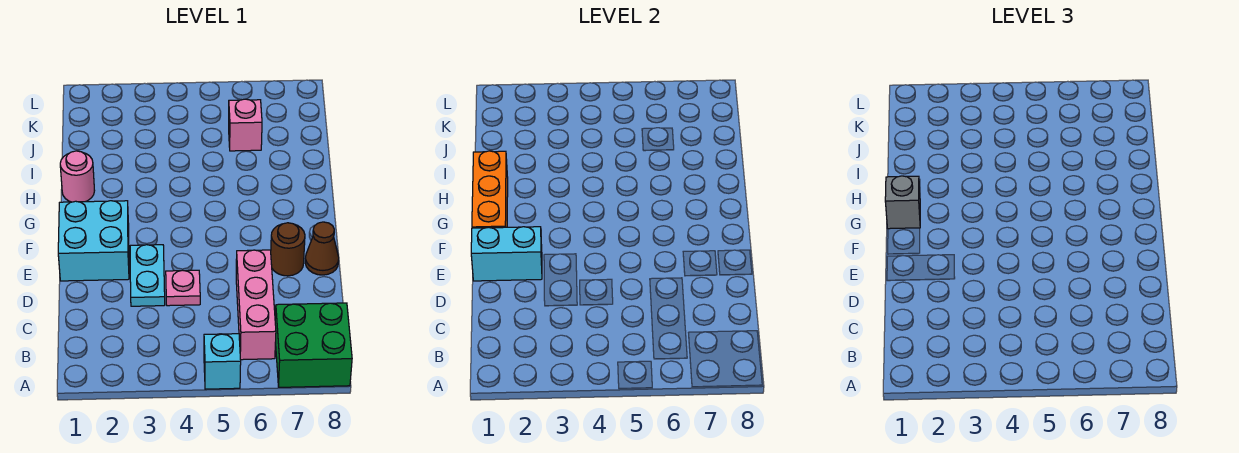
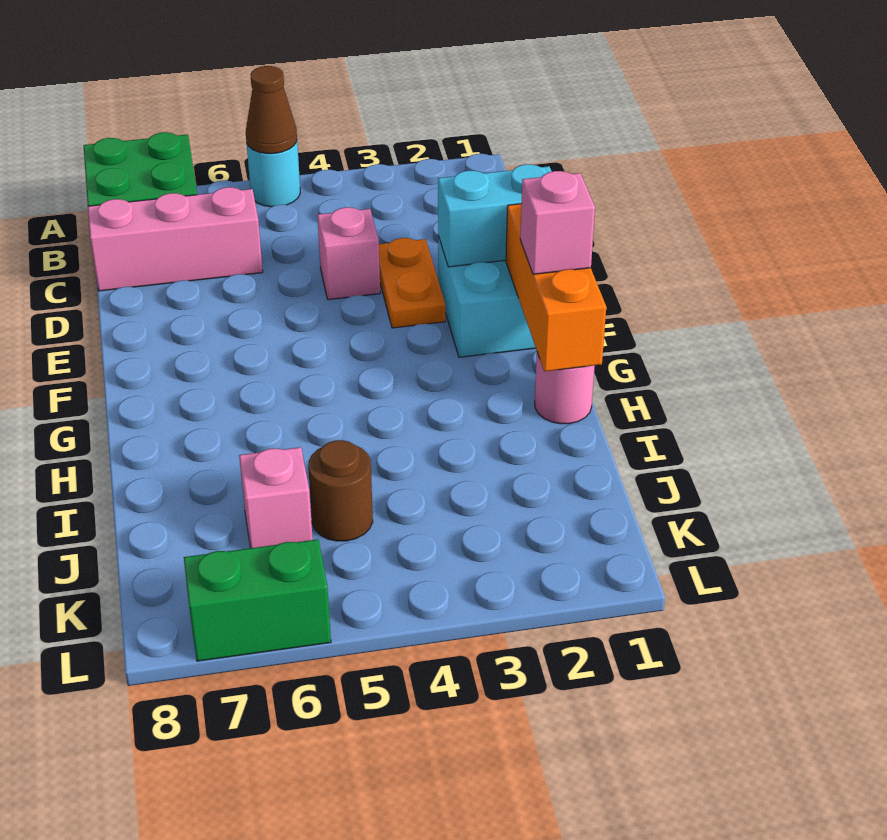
cyan brick A5 level 1 -> cyan round brick A5 level 1
pink brick B6:D6 level 1 -> pink brick C6:C8 level 1
cyan plate D3:E3 level 1 -> orange plate D3:E3 level 1
pink plate D4 level 1 -> pink brick D4 level 1
brown round brick E7 level 1 -> brown round brick J5 level 1
brown cone E8 level 1 -> brown cone A5 level 2
grey brick G1 level 3 -> pink brick G1 level 3
none -> green brick L6:L7 level 1

